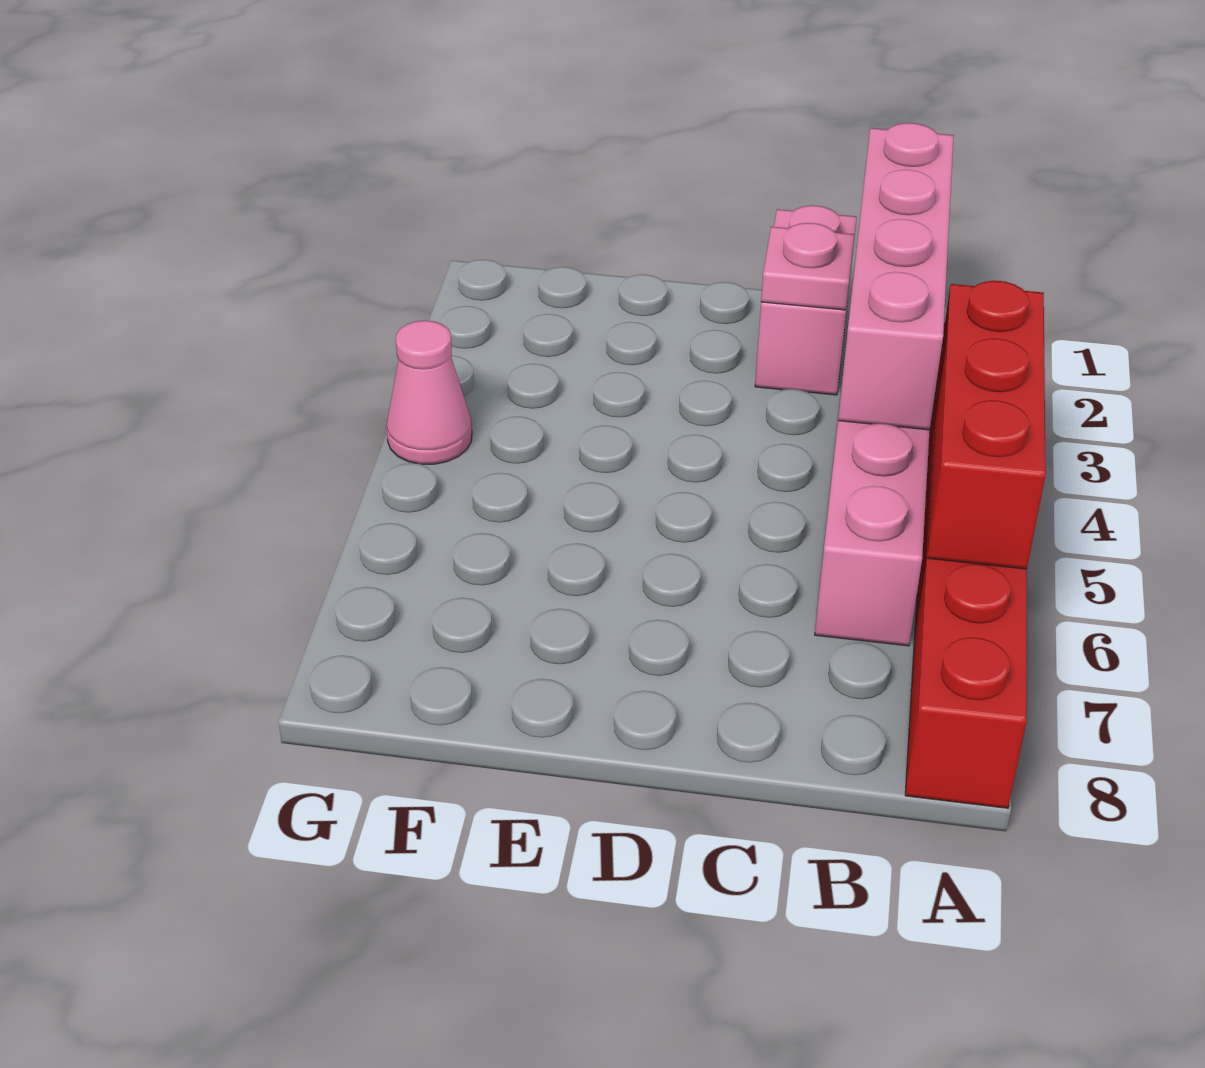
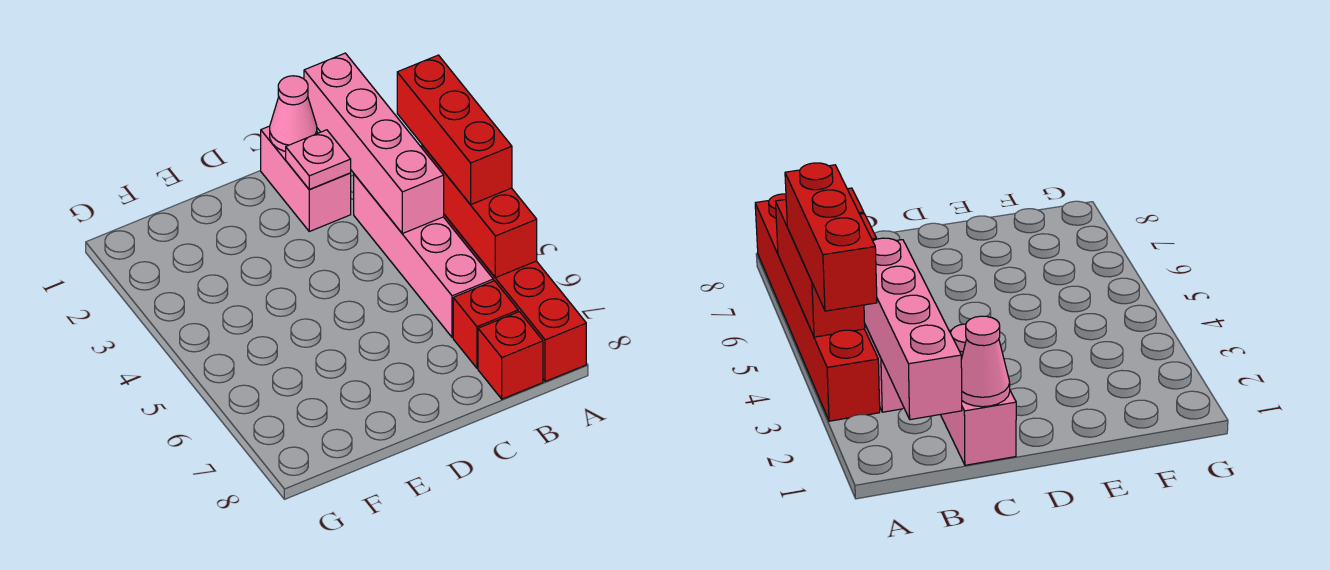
none -> red brick A3:A5 level 3
none -> red brick B7 level 1
none -> red brick B8 level 1
pink cone G4 level 1 -> pink cone C1 level 2

